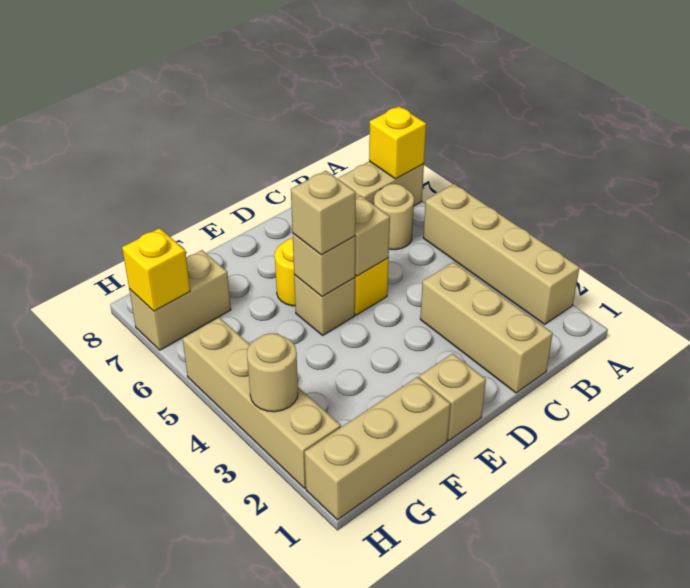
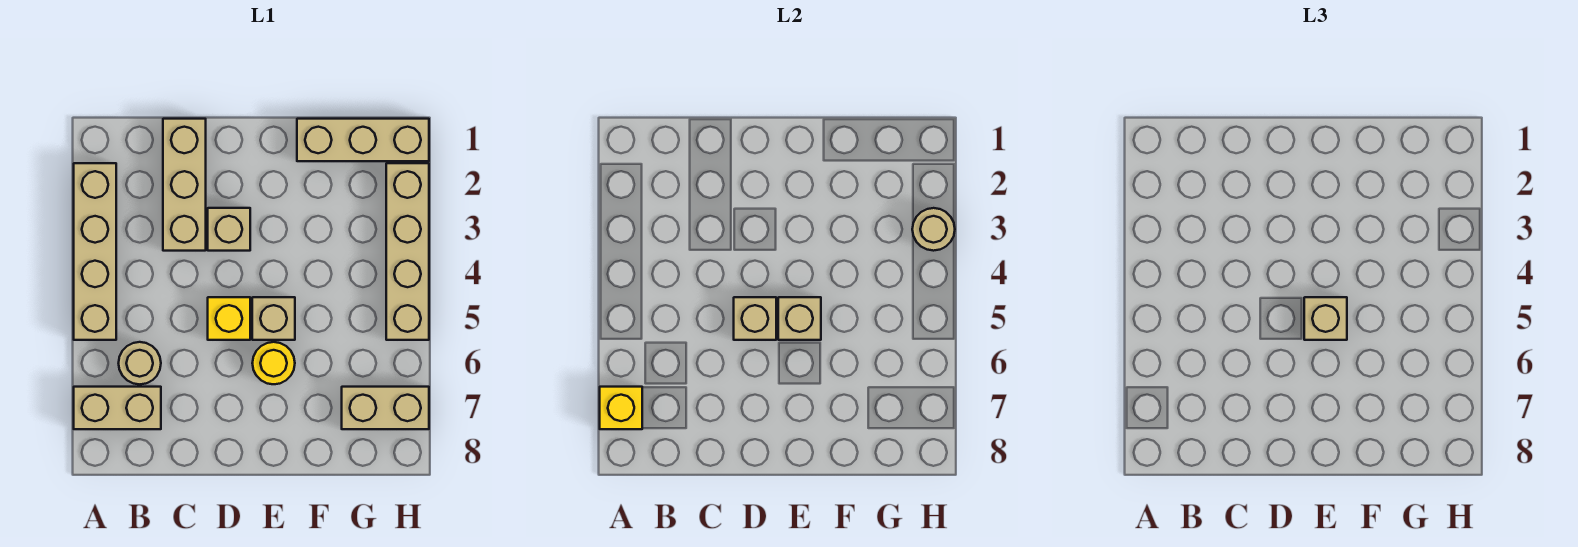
tan brick E1 level 1 -> tan brick D3 level 1
yellow brick H7 level 2 -> none

